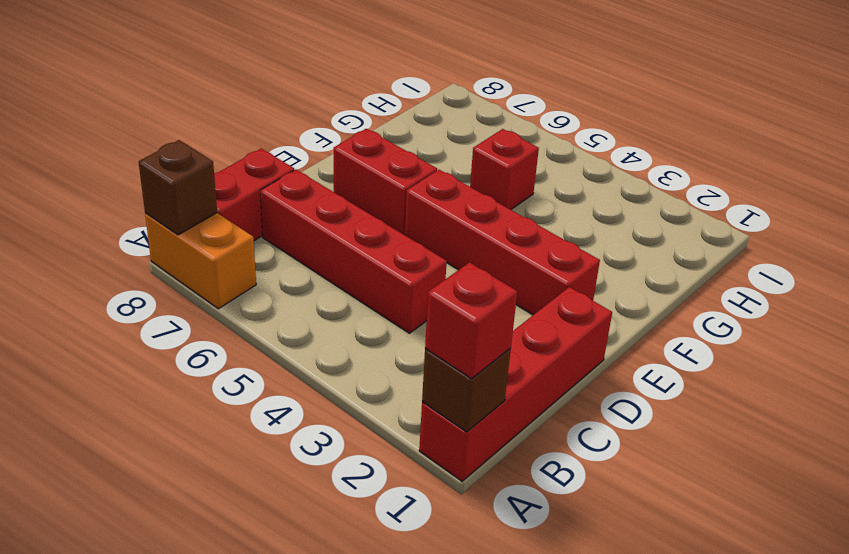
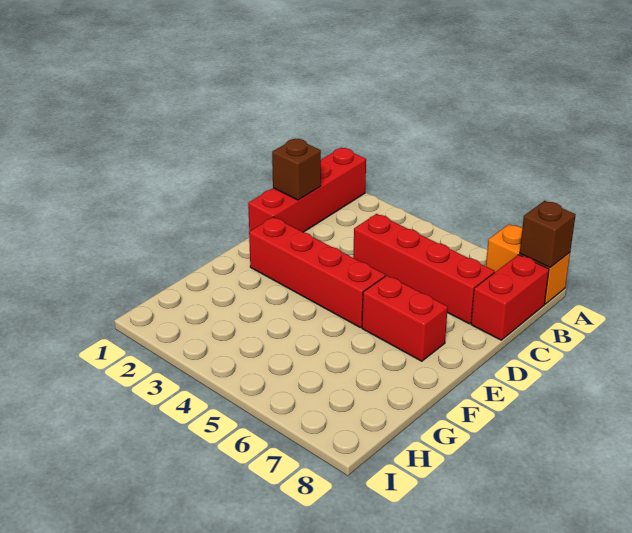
brown brick A1 level 2 -> brown brick C1 level 2
red brick A1 level 3 -> none
red brick G5 level 1 -> none

